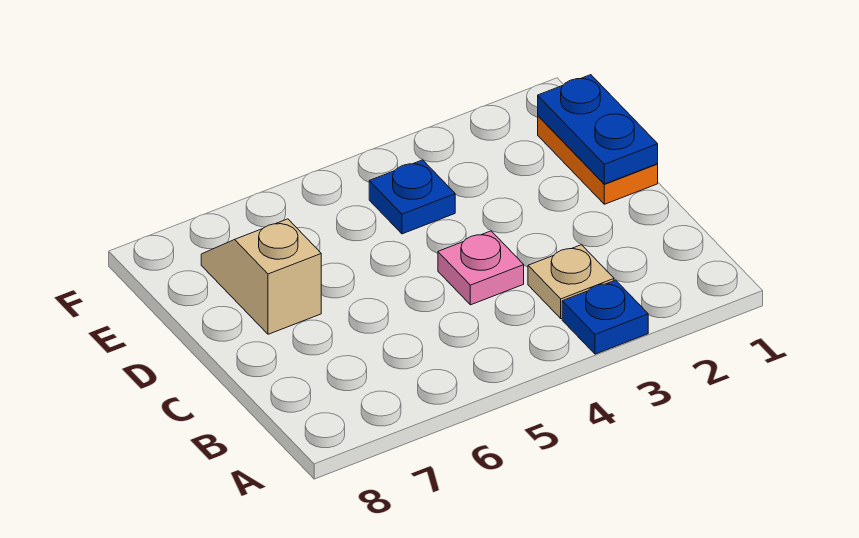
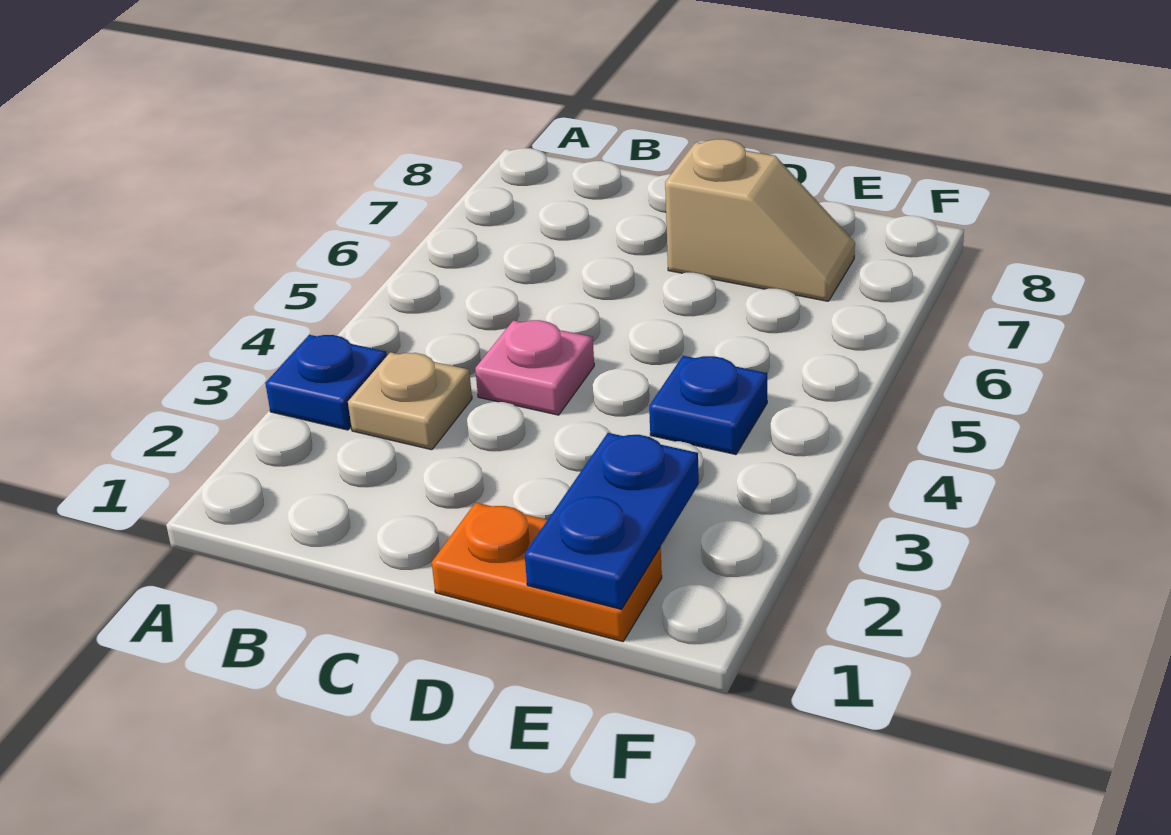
blue plate D1:E1 level 2 -> blue plate E1:E2 level 2

